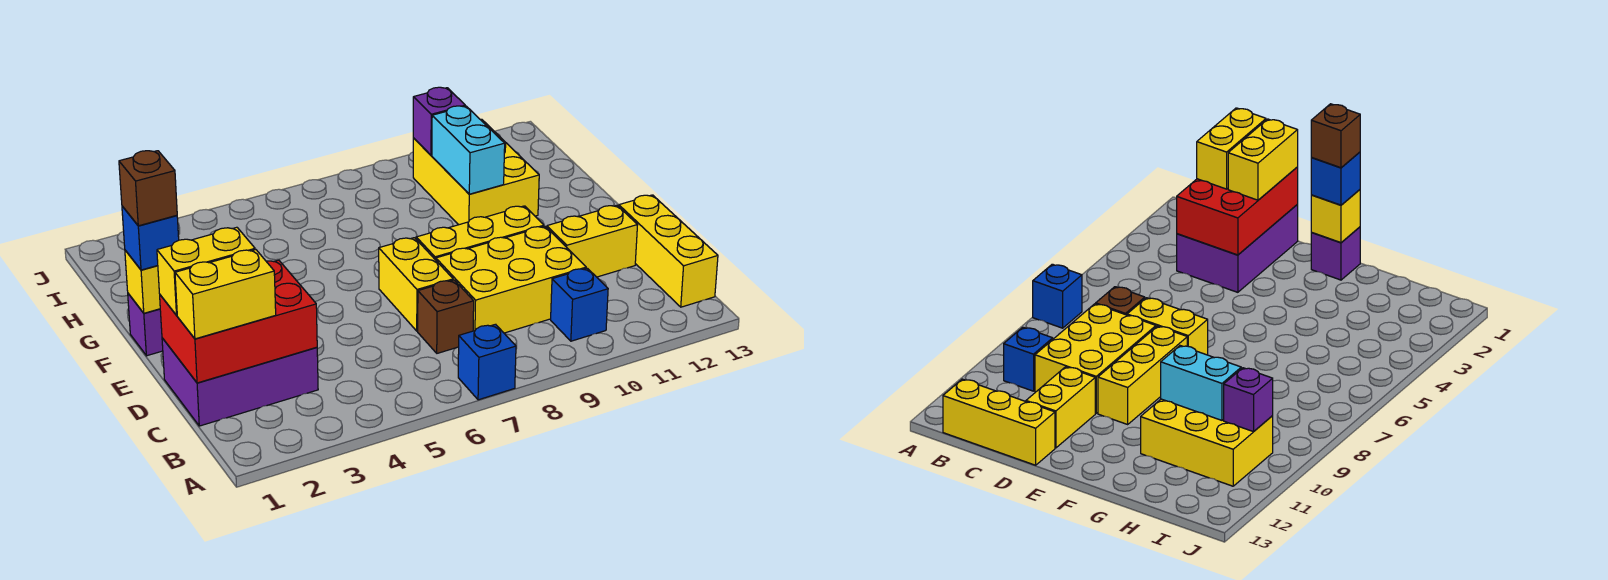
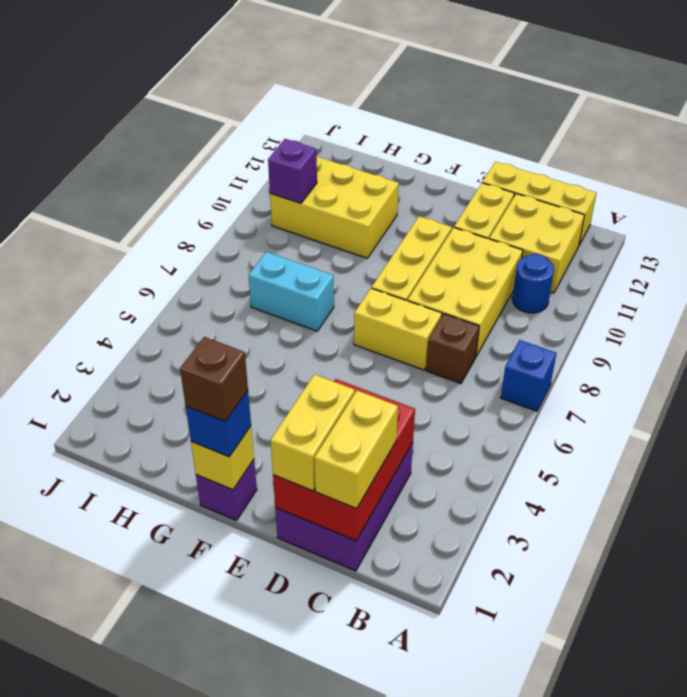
blue brick B10 level 1 -> blue round brick B10 level 1
none -> yellow brick B11:C12 level 1
cyan brick G10:H10 level 2 -> cyan brick G7:H7 level 1

